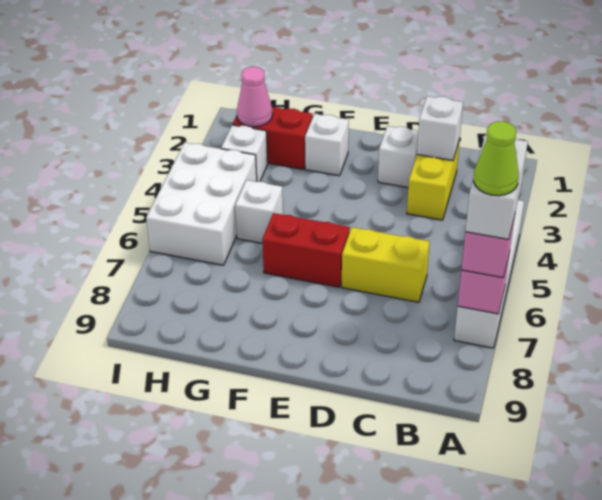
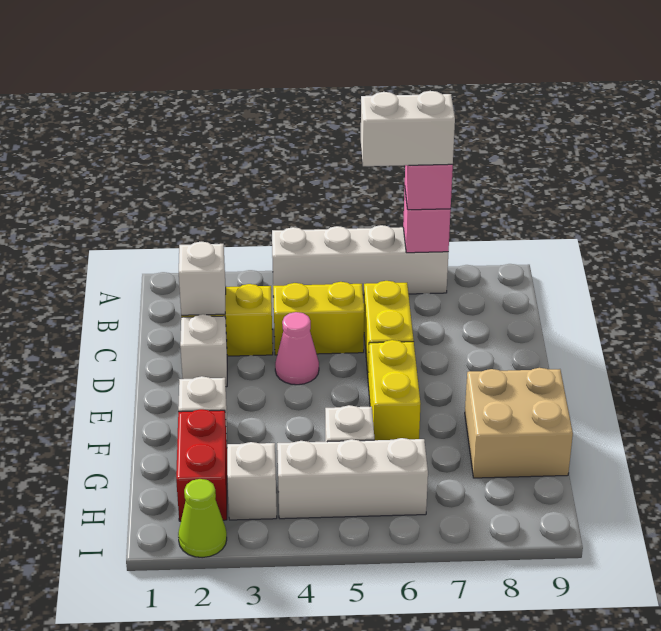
lime cone A7 level 5 -> lime cone I2 level 1
none -> yellow brick C4:C5 level 1
red brick E6:F6 level 1 -> yellow brick E6:F6 level 1
none -> tan brick F8:G9 level 1
pink cone H2 level 2 -> pink cone D4 level 1
white brick H4:I6 level 1 -> white brick H4:H6 level 1

